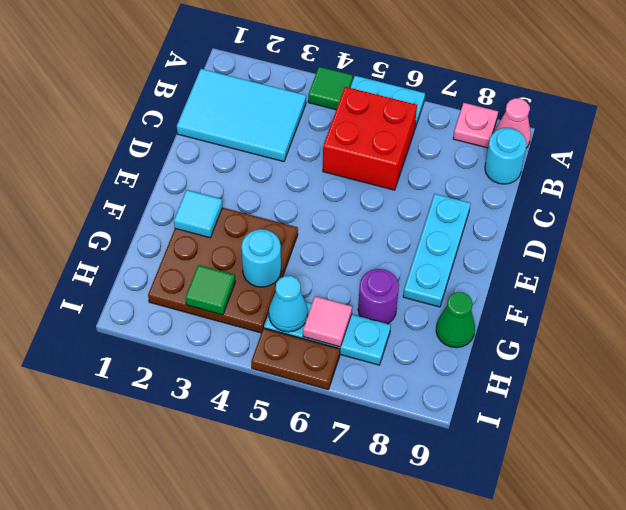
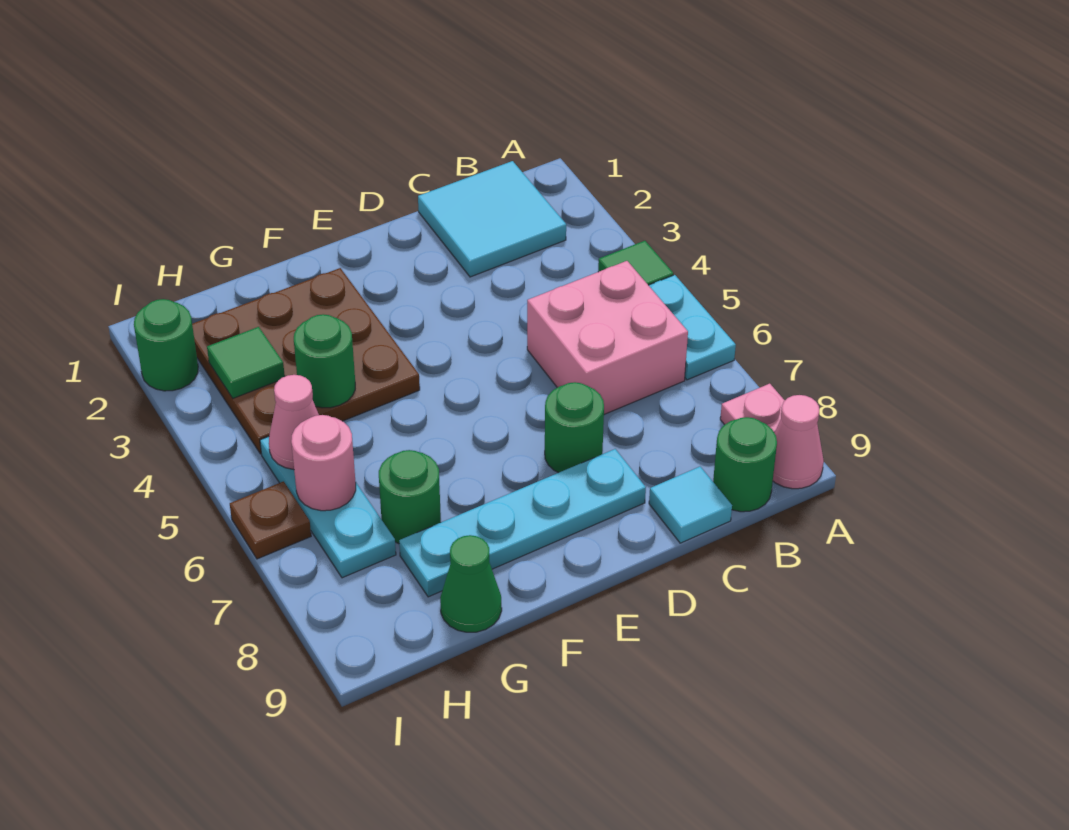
cyan tile B1:C3 level 1 -> cyan tile B1:C2 level 1
red brick B5:C6 level 1 -> pink brick B5:C6 level 1
cyan round brick B9 level 1 -> green round brick B9 level 1
none -> green round brick D7 level 1
cyan plate D8:F8 level 1 -> cyan plate D8:G8 level 1
cyan tile F2 level 2 -> cyan tile C9 level 1
cyan round brick G4 level 2 -> green round brick G4 level 2
purple round brick G7 level 1 -> green round brick G7 level 1
cyan cone H5 level 2 -> pink cone H5 level 2
pink tile H6 level 2 -> pink round brick H6 level 2
none -> green round brick I2 level 1
brown plate I5:I6 level 1 -> brown plate I6 level 1

